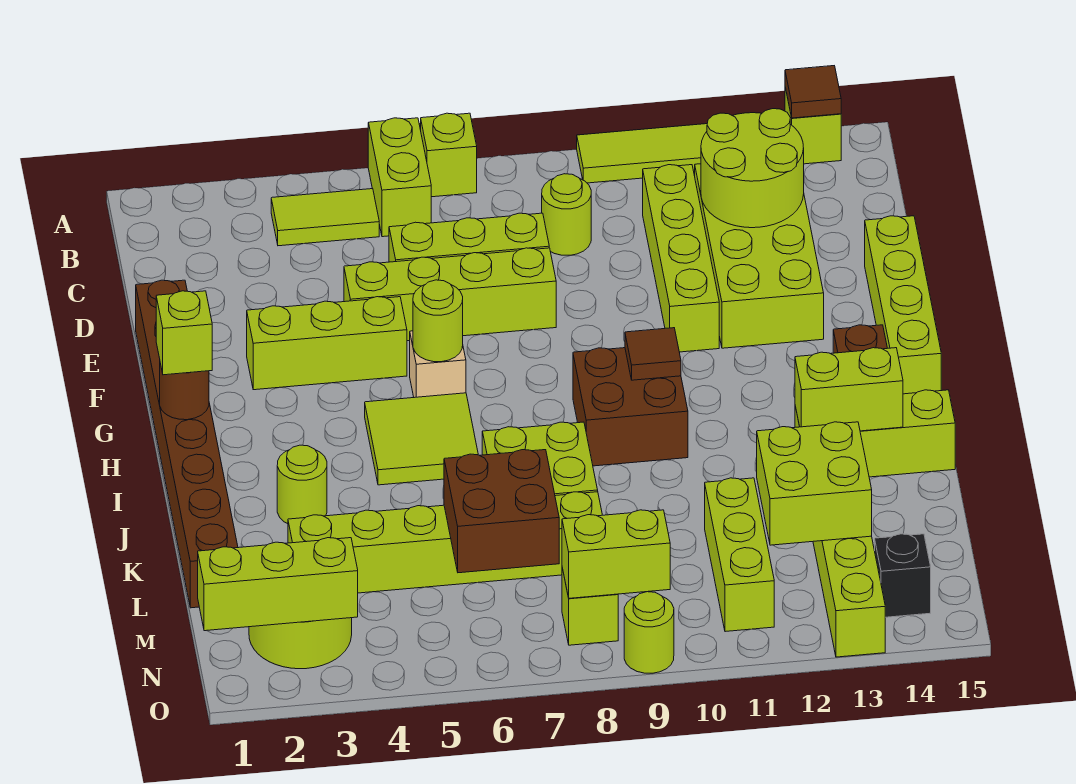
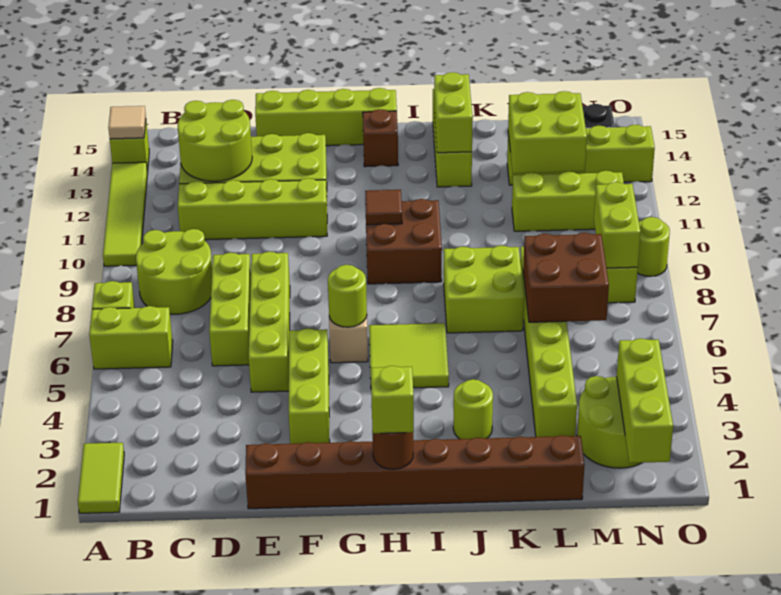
brown tile A14 level 2 -> tan tile A14 level 2
lime tile B4:B5 level 1 -> lime tile A1:A2 level 1
lime round brick C9 level 1 -> lime round brick B8:C9 level 1

